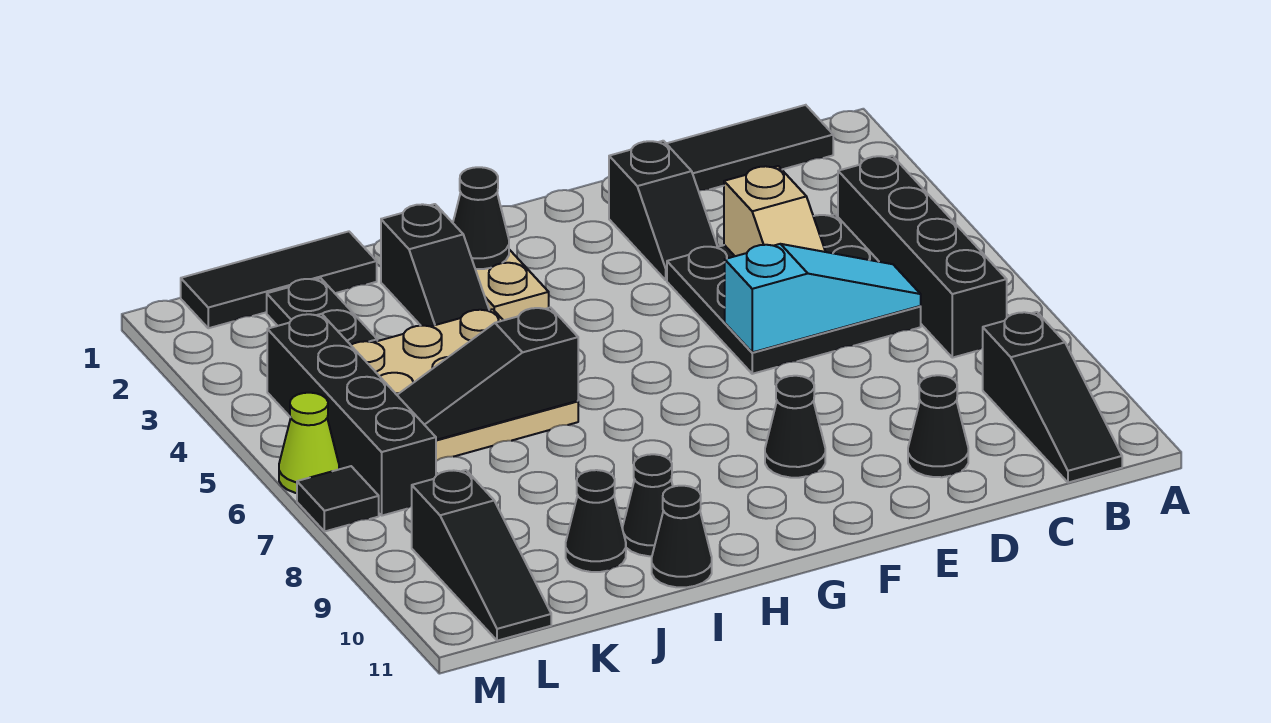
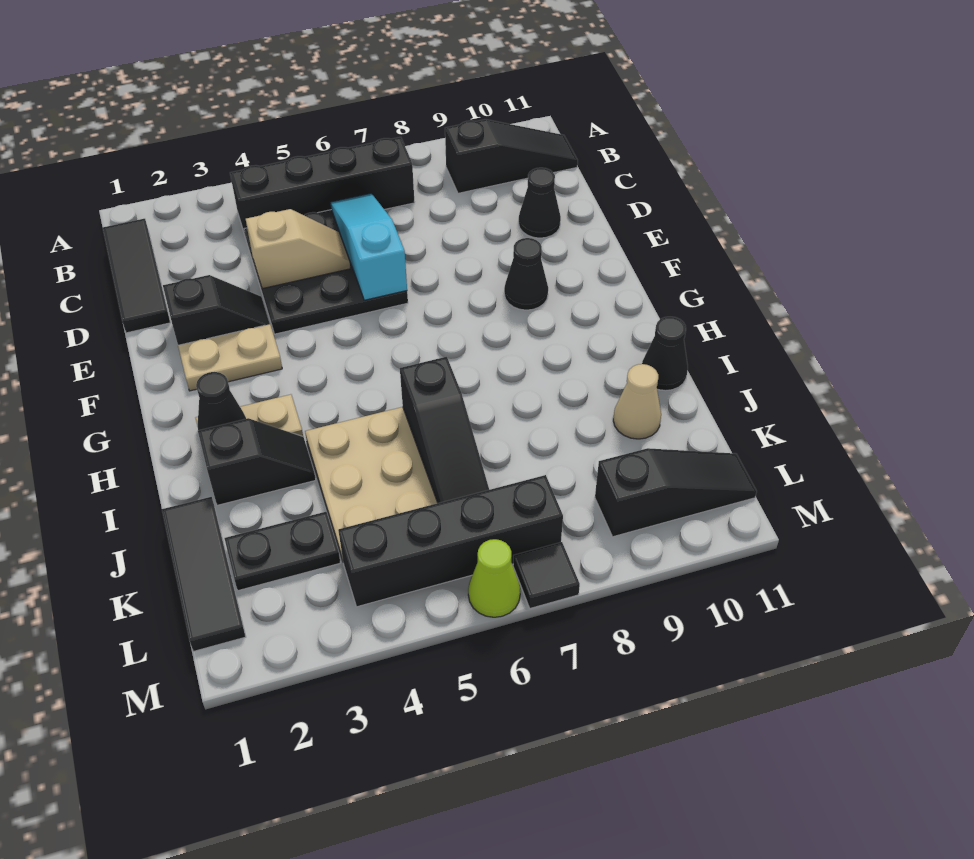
none -> tan plate F2:F3 level 1
black cone I10 level 1 -> none
black cone J10 level 1 -> tan cone J10 level 1

